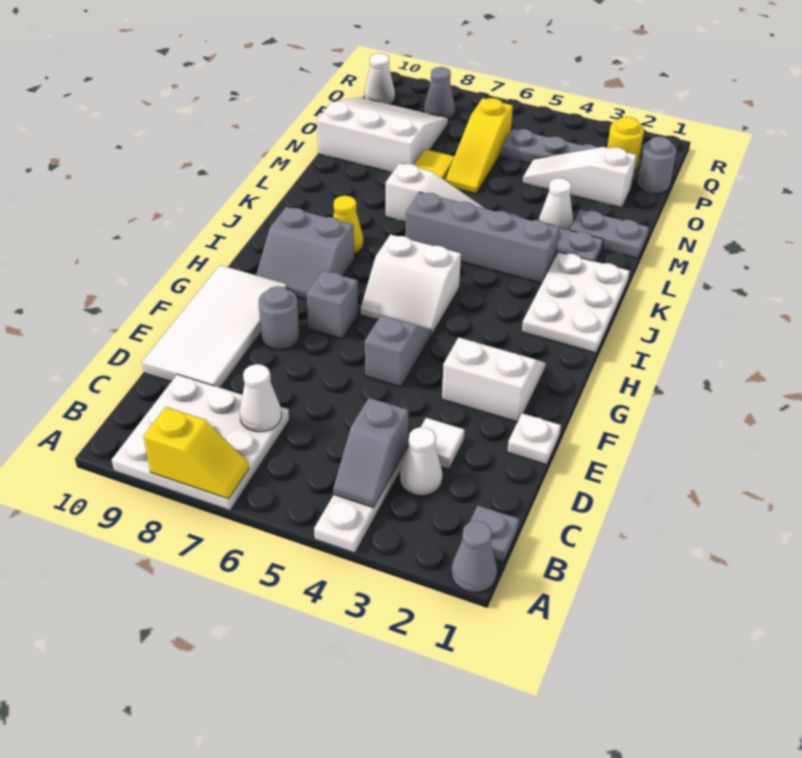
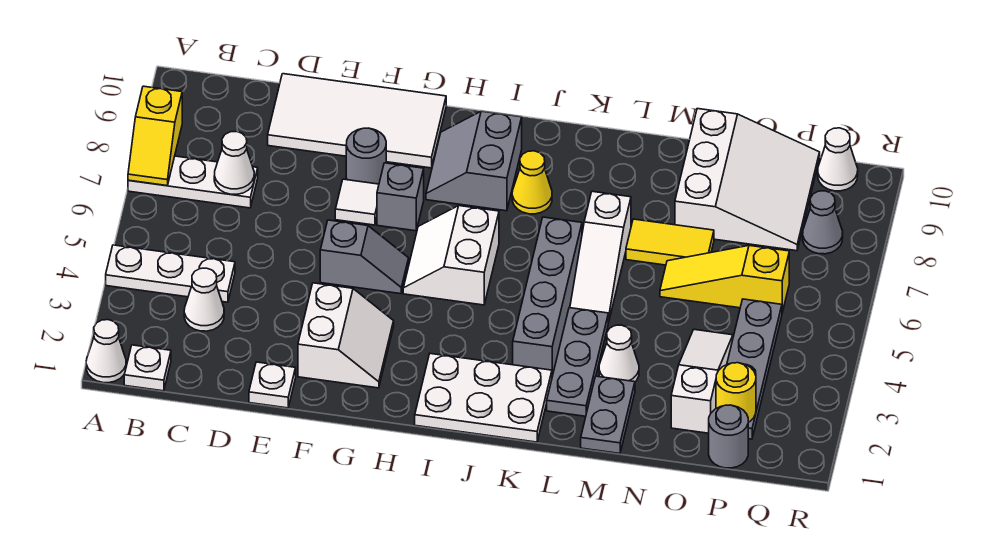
grey cone A1 level 1 -> white cone A1 level 1
white plate A7:C9 level 1 -> white plate A7:C7 level 1
grey plate B1 level 1 -> white plate B1 level 1
grey slope B4:C4 level 2 top C -> none
white tile D3 level 1 -> white tile F7 level 1

